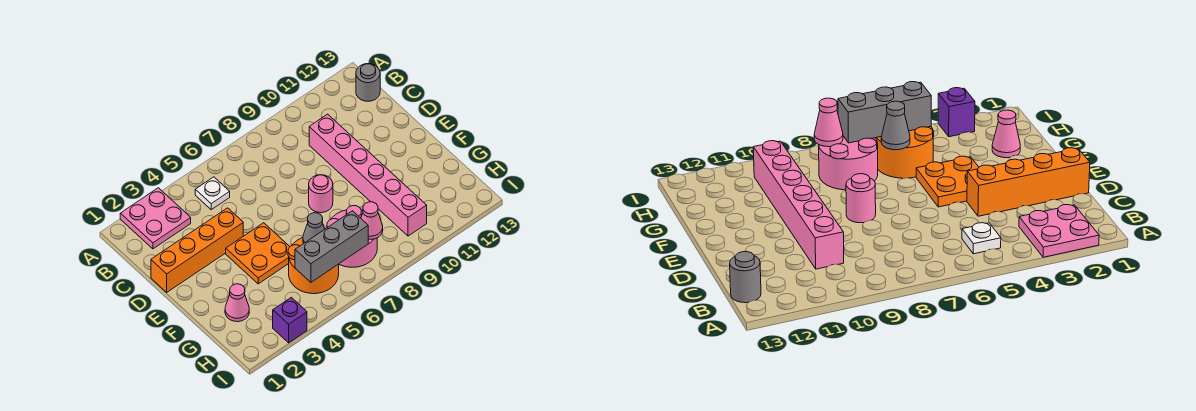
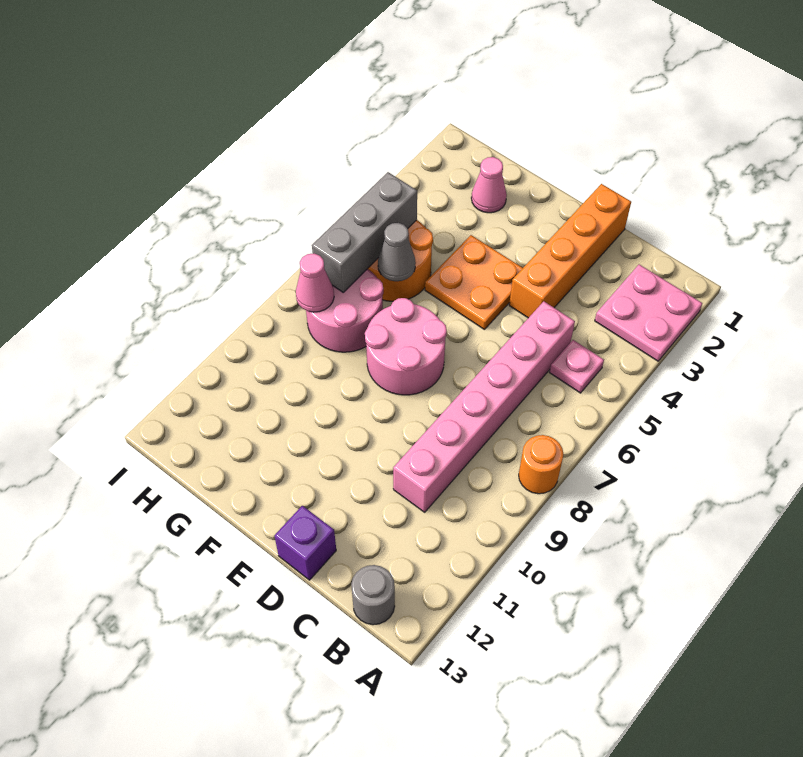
none -> orange round brick A8 level 1
white plate B5 level 1 -> pink plate B5 level 1
pink brick C10:H10 level 1 -> pink brick C5:C10 level 1
pink round brick E8 level 1 -> pink round brick E7:F8 level 1
purple brick I3 level 1 -> purple brick D13 level 1

